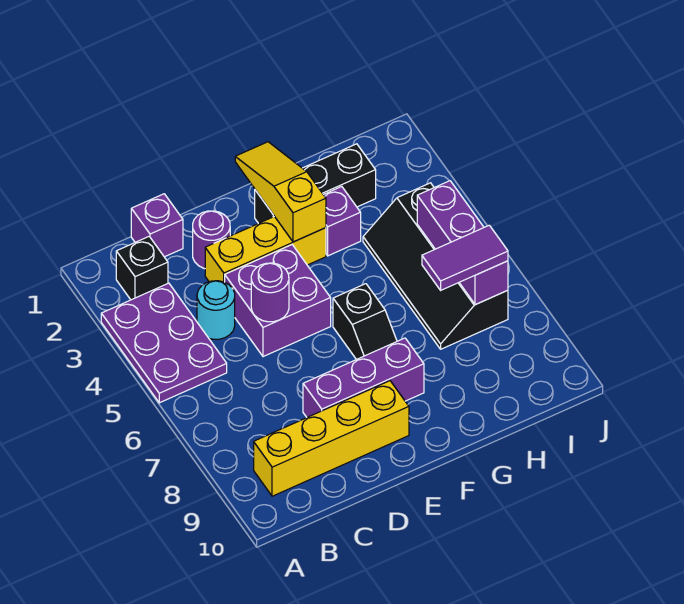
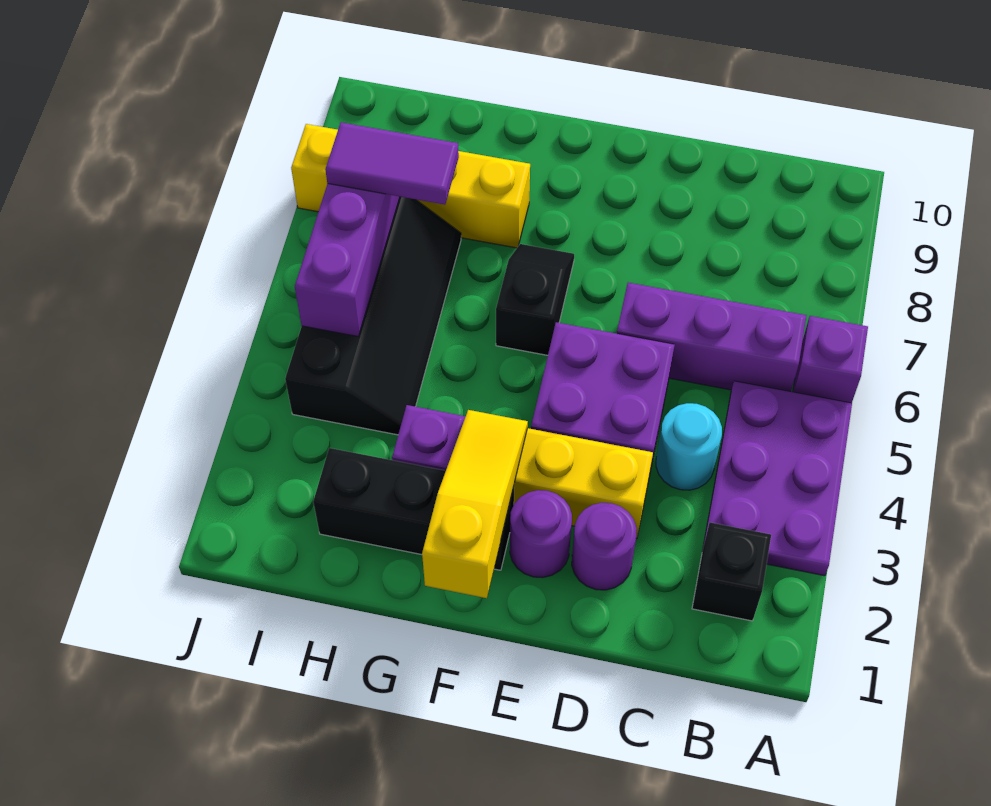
yellow brick B9:E9 level 1 -> yellow brick G8:J8 level 1
purple brick C1 level 1 -> purple brick A6 level 1
purple round brick D5 level 2 -> purple round brick E2 level 1
purple brick D8:F8 level 1 -> purple brick B6:D6 level 1
yellow slope F1:F3 level 2 top 3 -> yellow slope F1:F3 level 2 top 1

